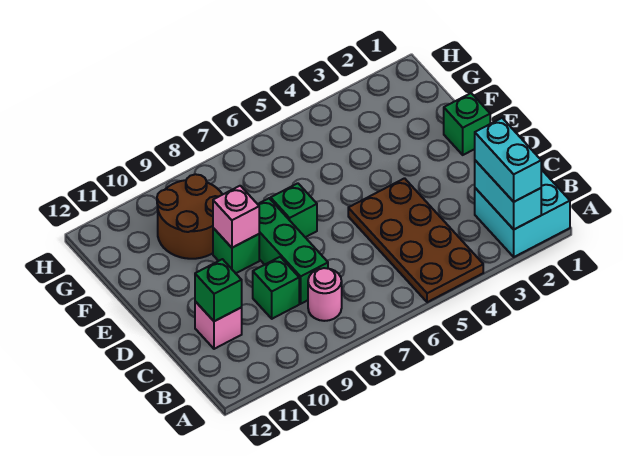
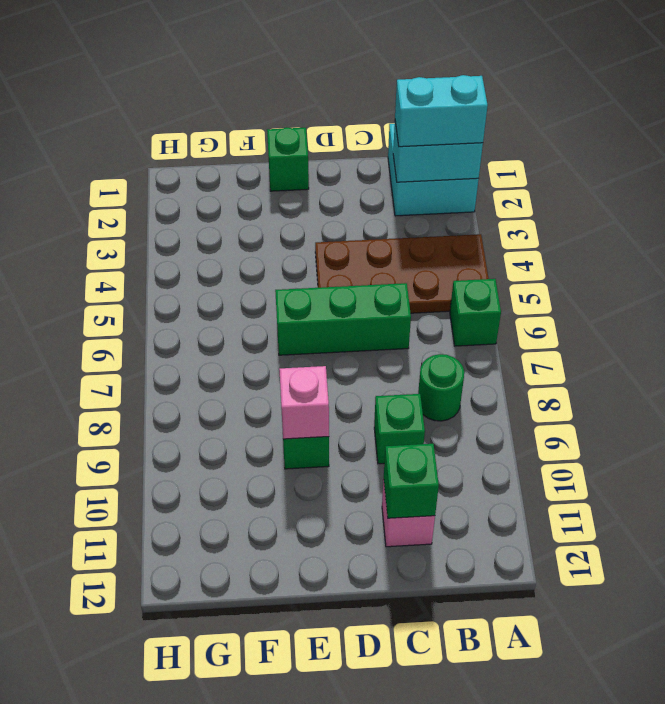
pink round brick B8 level 1 -> green round brick B8 level 1
green brick C8:E8 level 1 -> green brick C6:E6 level 1
green brick E7 level 1 -> green brick A6 level 1
brown round brick F9:G10 level 1 -> none

